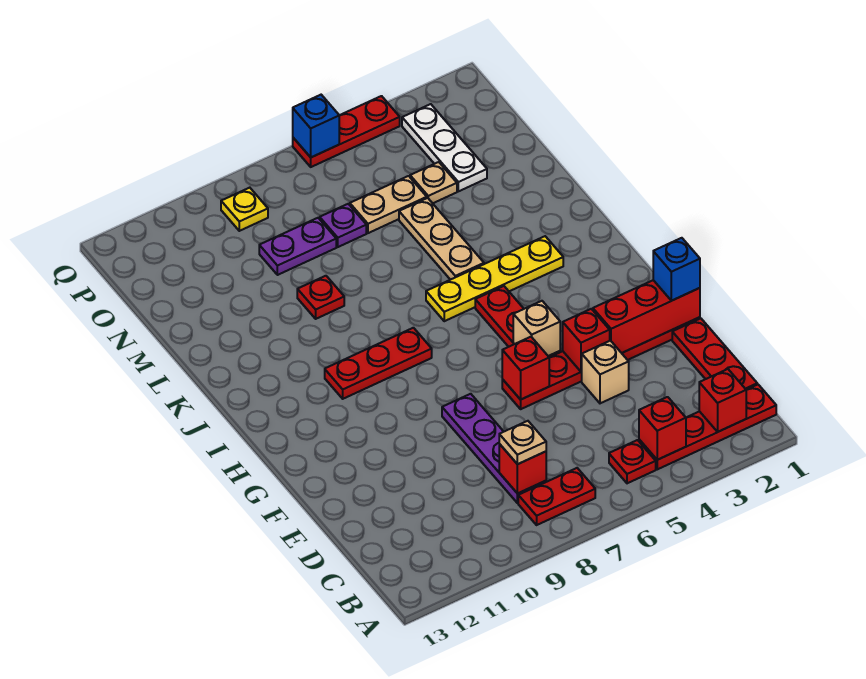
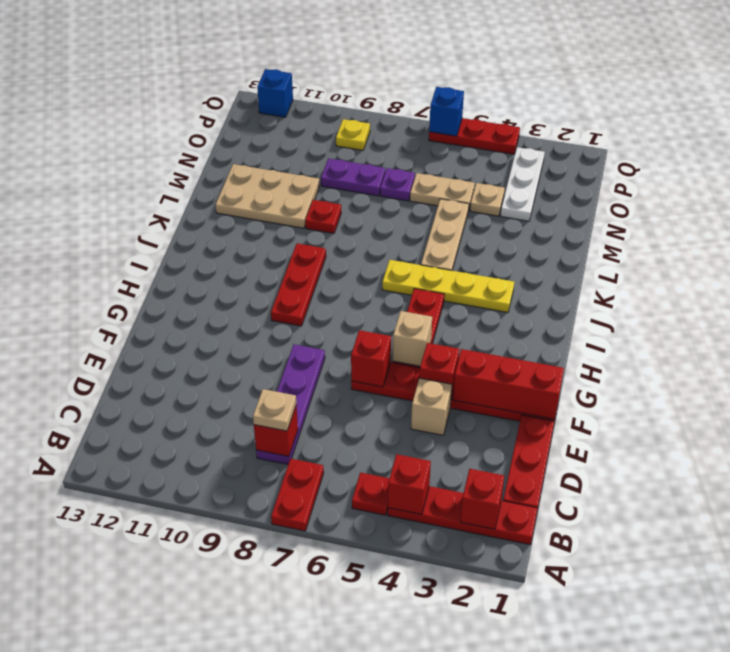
red plate B7:B8 level 1 -> red plate A7:B7 level 1
blue brick F1 level 3 -> blue brick Q12 level 1
red plate I8:I10 level 1 -> red plate H9:J9 level 1
none -> tan plate L10:M12 level 1

